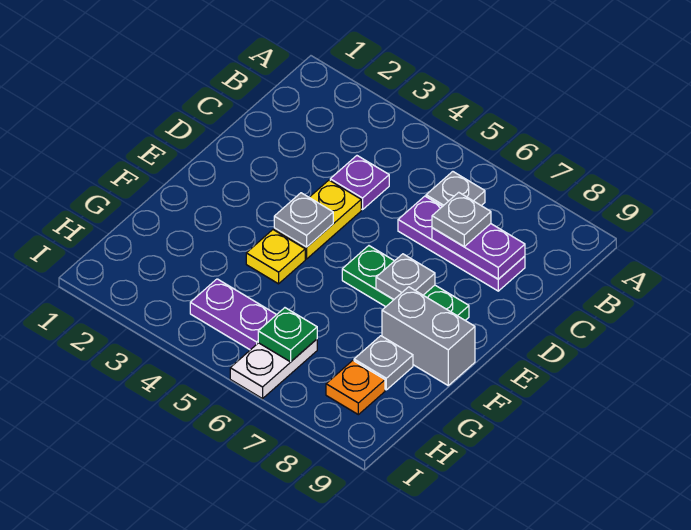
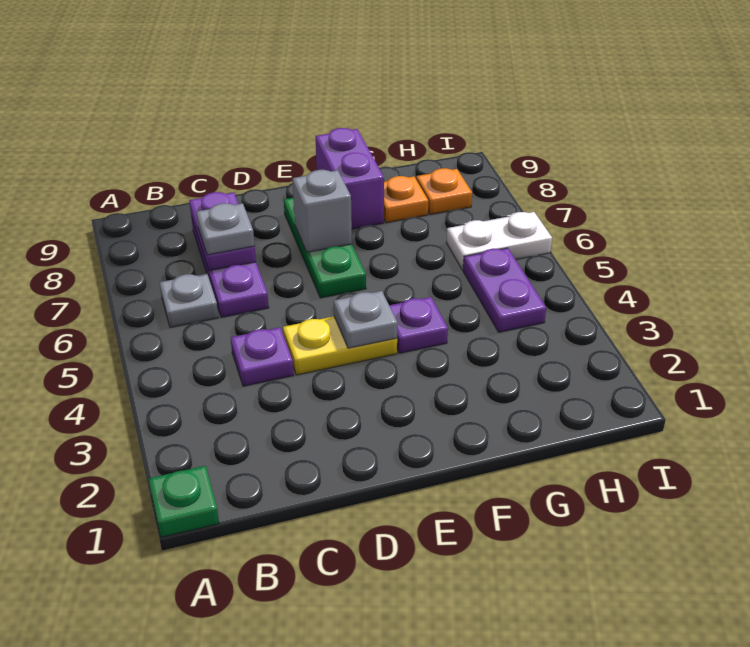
grey plate E7 level 2 -> grey brick E7 level 2
yellow plate F4 level 1 -> purple plate F4 level 1
grey brick F8:F9 level 1 -> purple brick F8:F9 level 1
grey plate G8 level 1 -> orange plate G8 level 1
green plate H6 level 2 -> green plate A1 level 1

